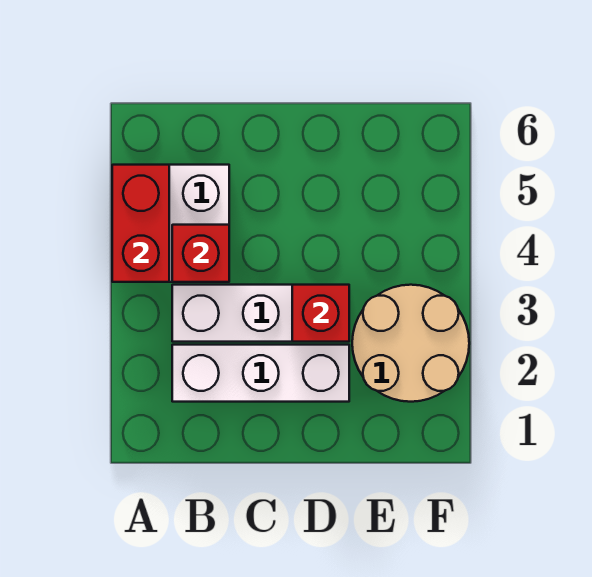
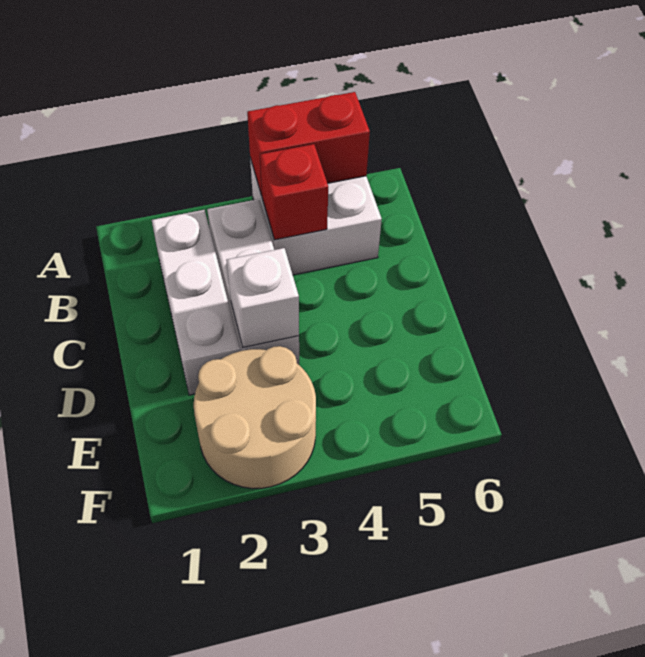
red brick D3 level 2 -> white brick D3 level 2

